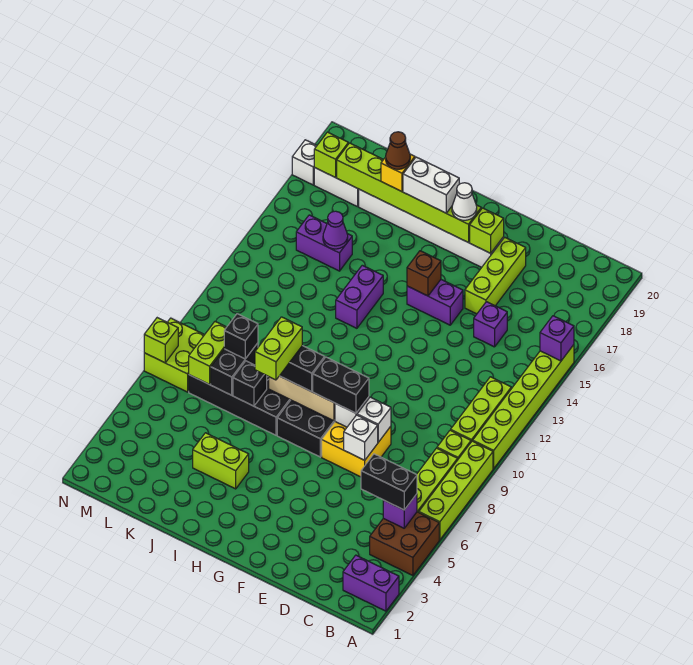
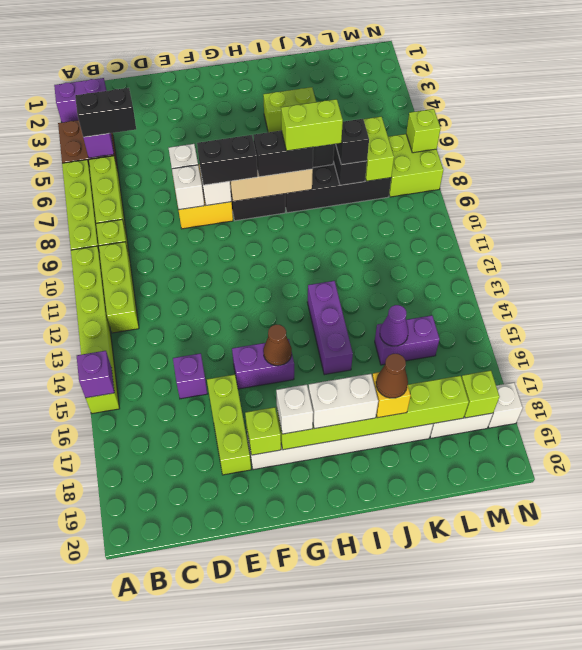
brown brick G15 level 2 -> brown cone G15 level 2
white cone G18 level 3 -> white brick G18 level 3
lime brick I7:I8 level 4 -> lime brick I8:J8 level 4
purple brick I13:I14 level 1 -> purple brick I13:I15 level 1

